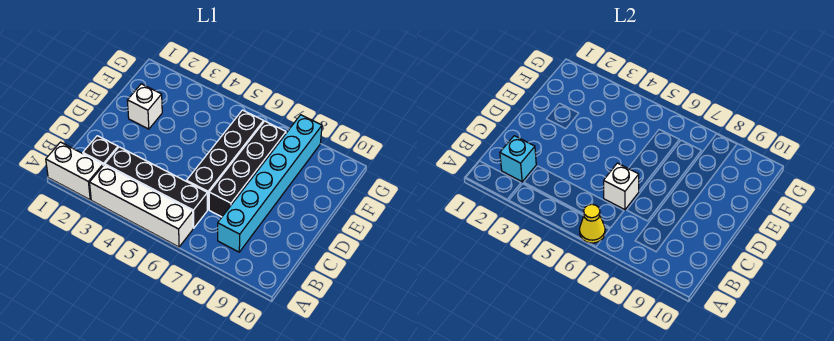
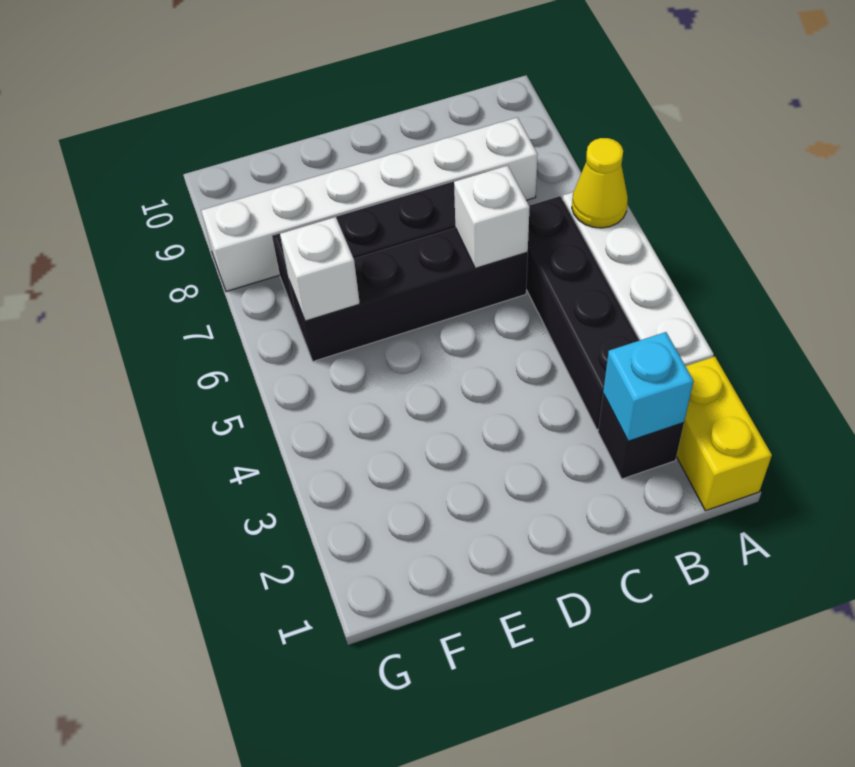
white brick A1:A2 level 1 -> yellow brick A1:A2 level 1
cyan brick B8:G8 level 1 -> white brick B8:G8 level 1
white brick E2 level 1 -> white brick F6 level 2

